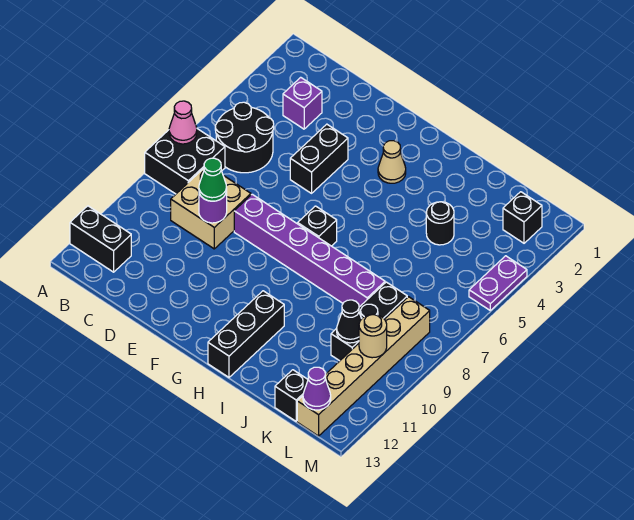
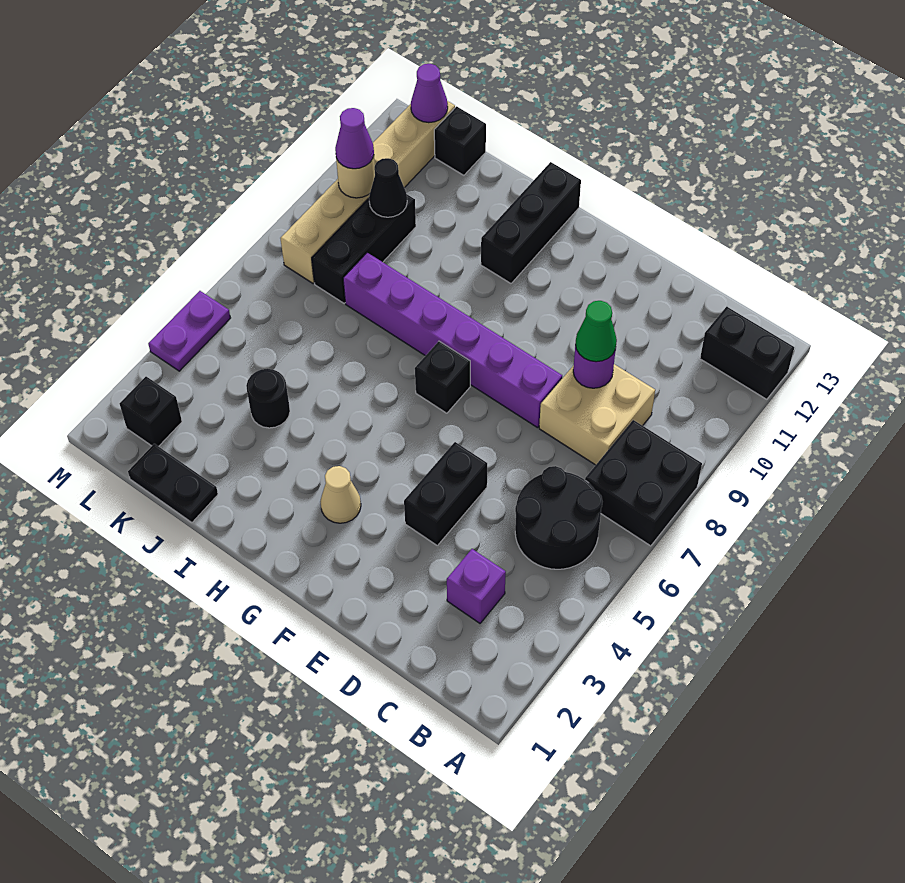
pink cone A7 level 2 -> none
none -> black plate J1:K1 level 1
none -> purple cone L10 level 3

